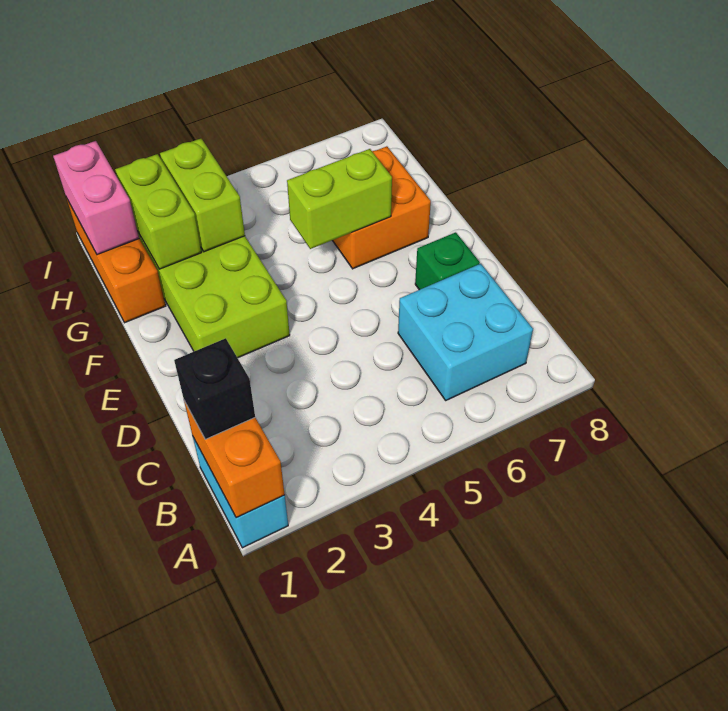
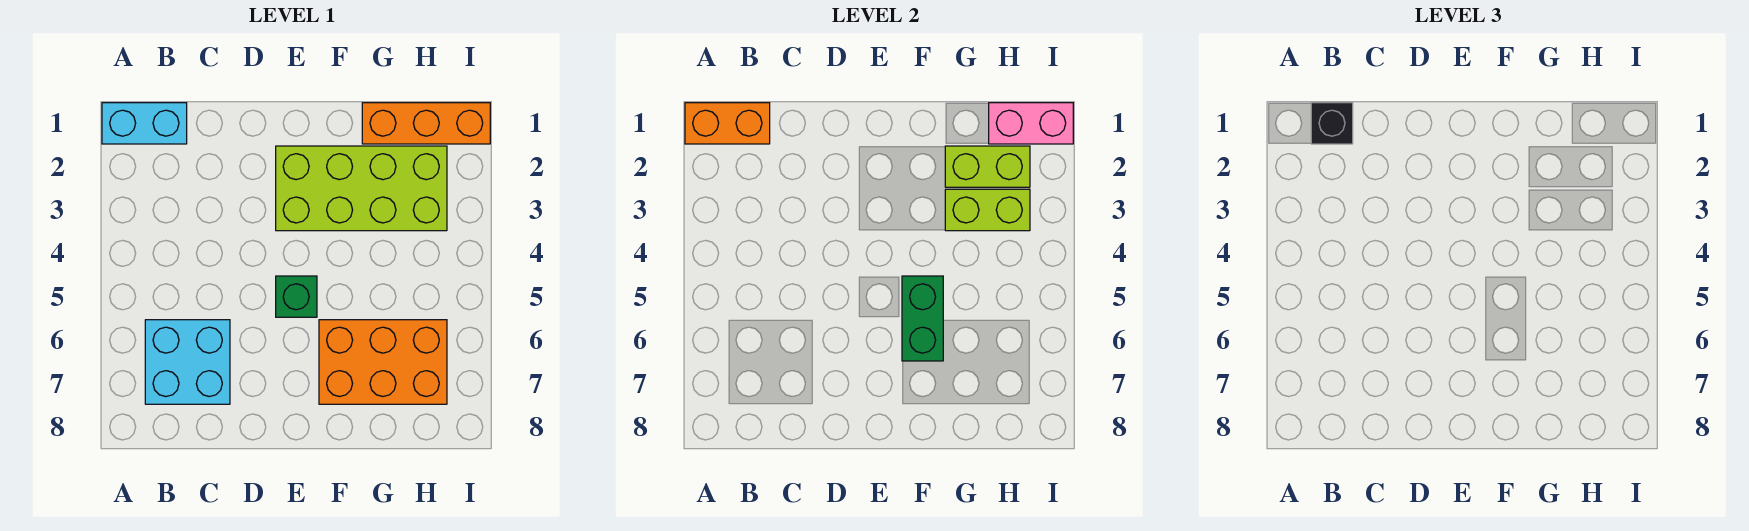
green brick D7 level 1 -> green brick E5 level 1
lime brick F5:F6 level 2 -> green brick F5:F6 level 2
orange brick F6:G7 level 1 -> orange brick F6:H7 level 1

